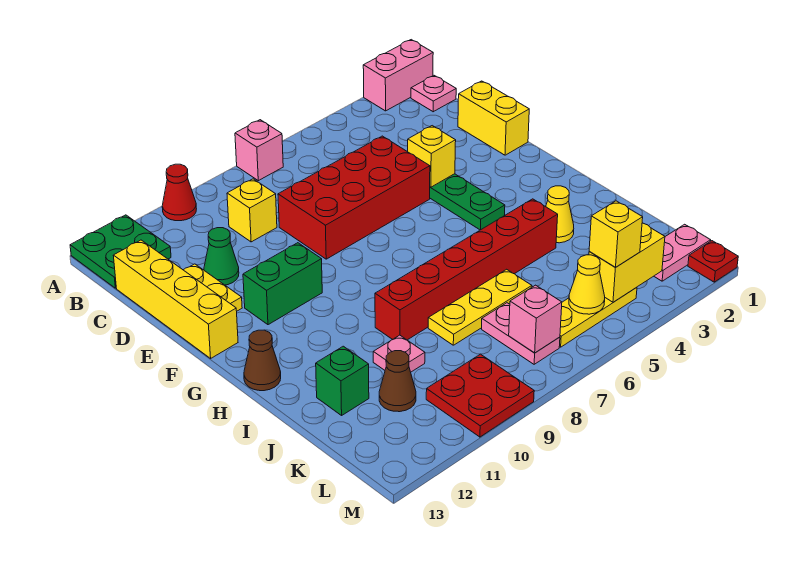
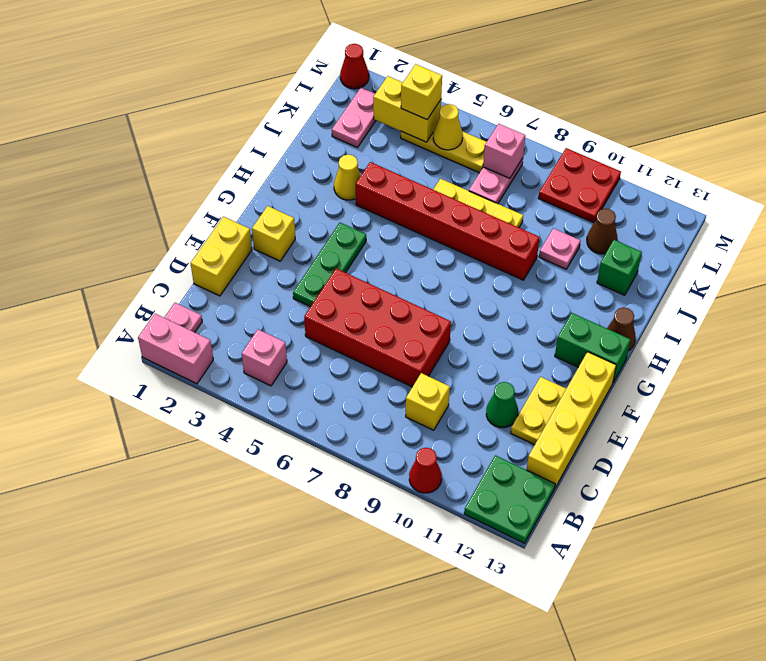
pink brick A7 level 1 -> pink brick B4 level 1
yellow brick E4 level 2 -> yellow brick F2 level 1
green brick F10:F11 level 1 -> green brick G12:G13 level 1
pink plate L1:L2 level 1 -> pink plate K2:L2 level 1
red plate M1 level 1 -> red cone M1 level 1

